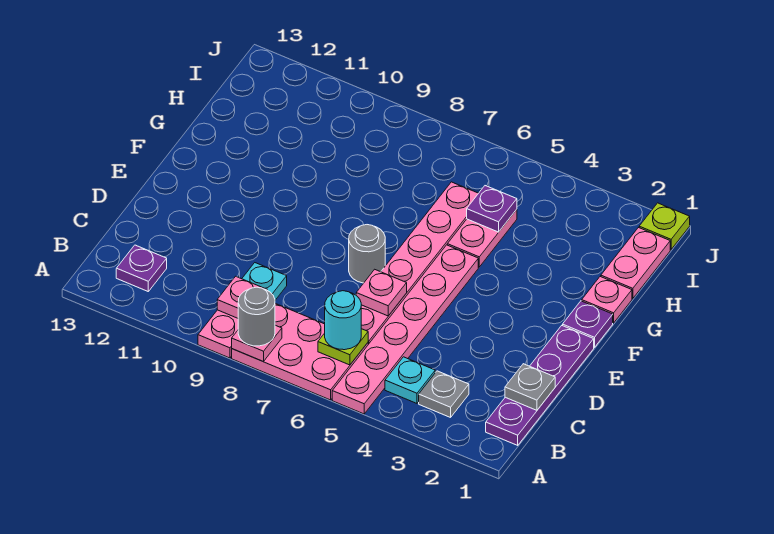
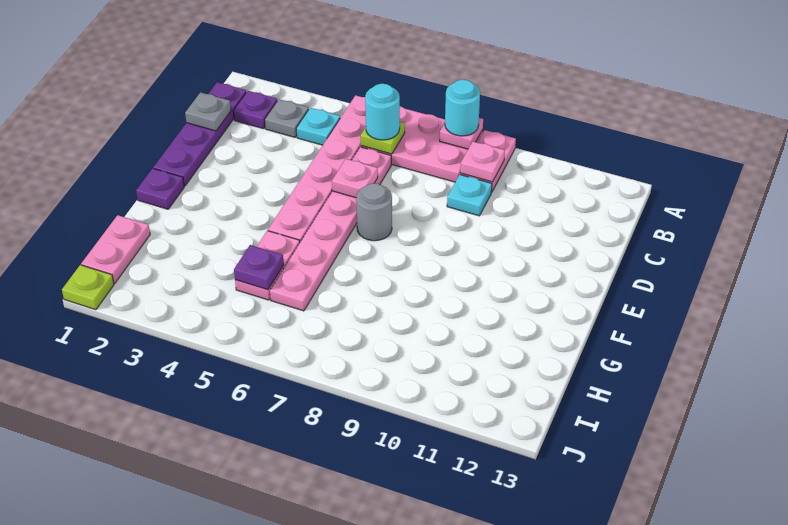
grey round brick A8 level 3 -> cyan round brick A8 level 3
purple plate B12 level 1 -> purple plate B2 level 1
pink plate G1 level 1 -> none

